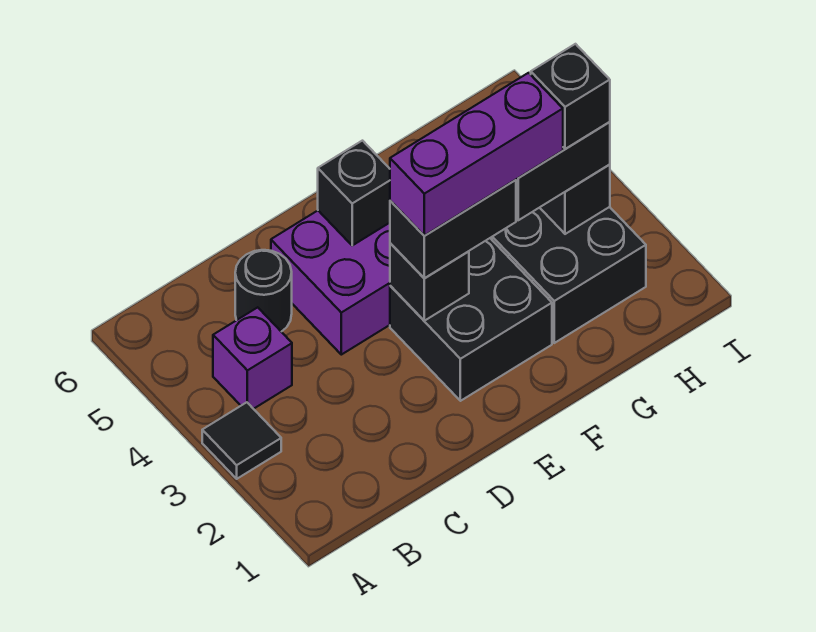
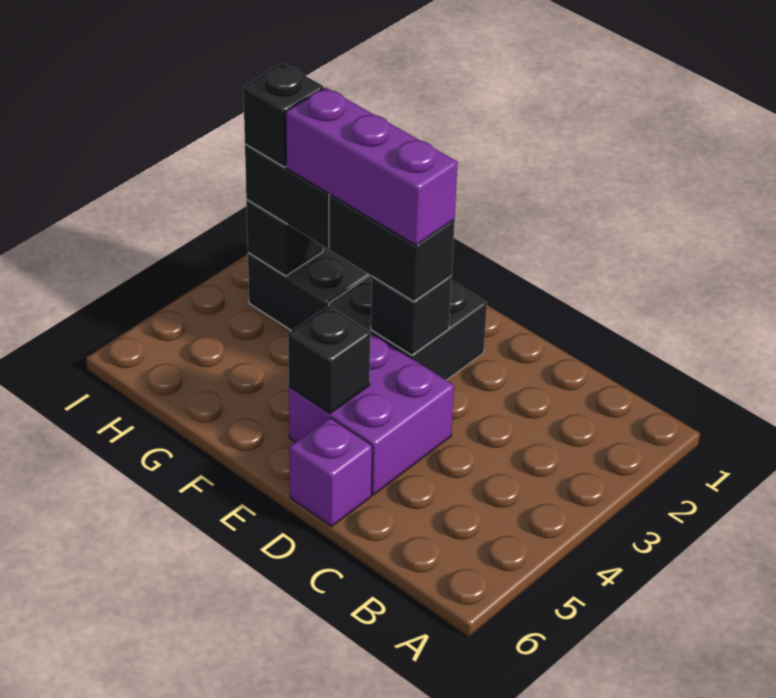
black tile A3 level 1 -> none
purple brick B4 level 1 -> purple brick D6 level 1
black round brick C5 level 1 -> none

